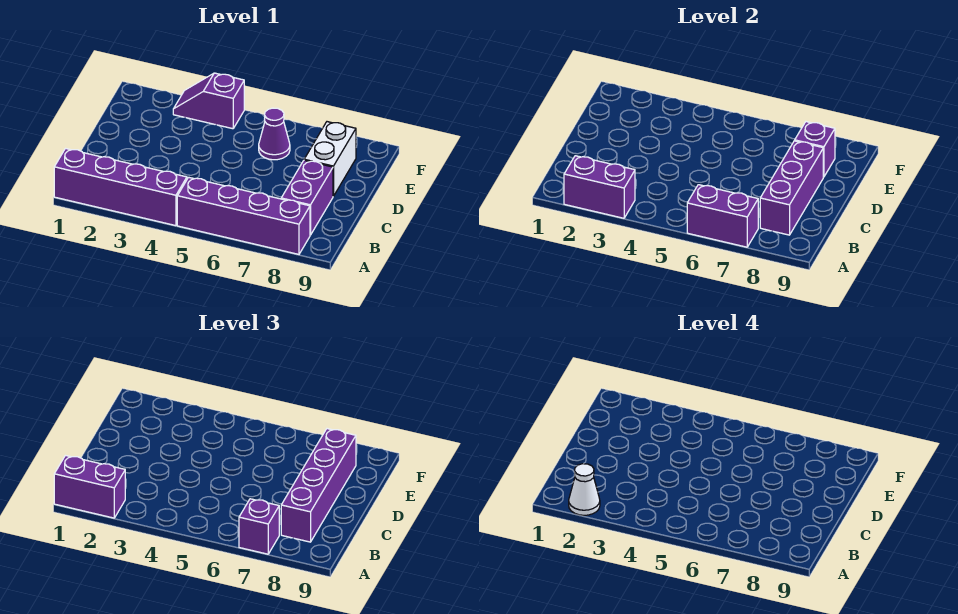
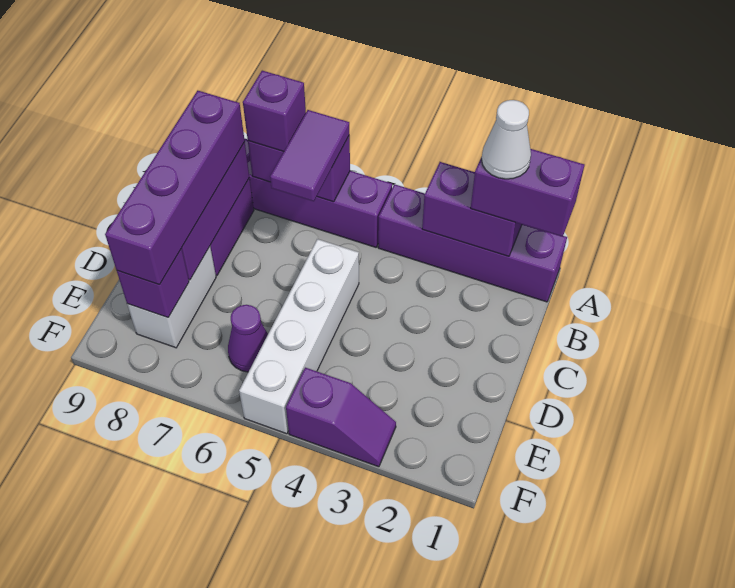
none -> purple tile A6:B6 level 3
none -> white brick C5:F5 level 1

